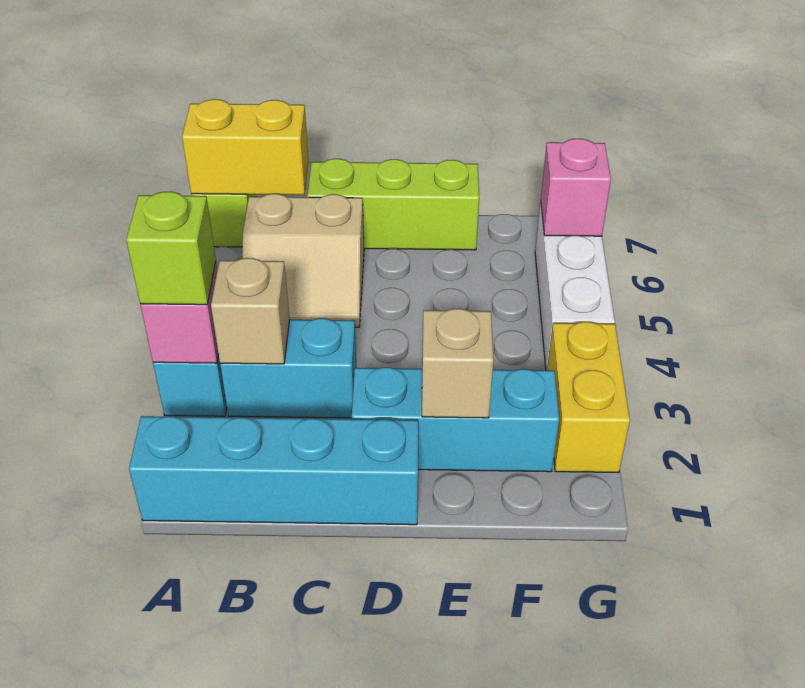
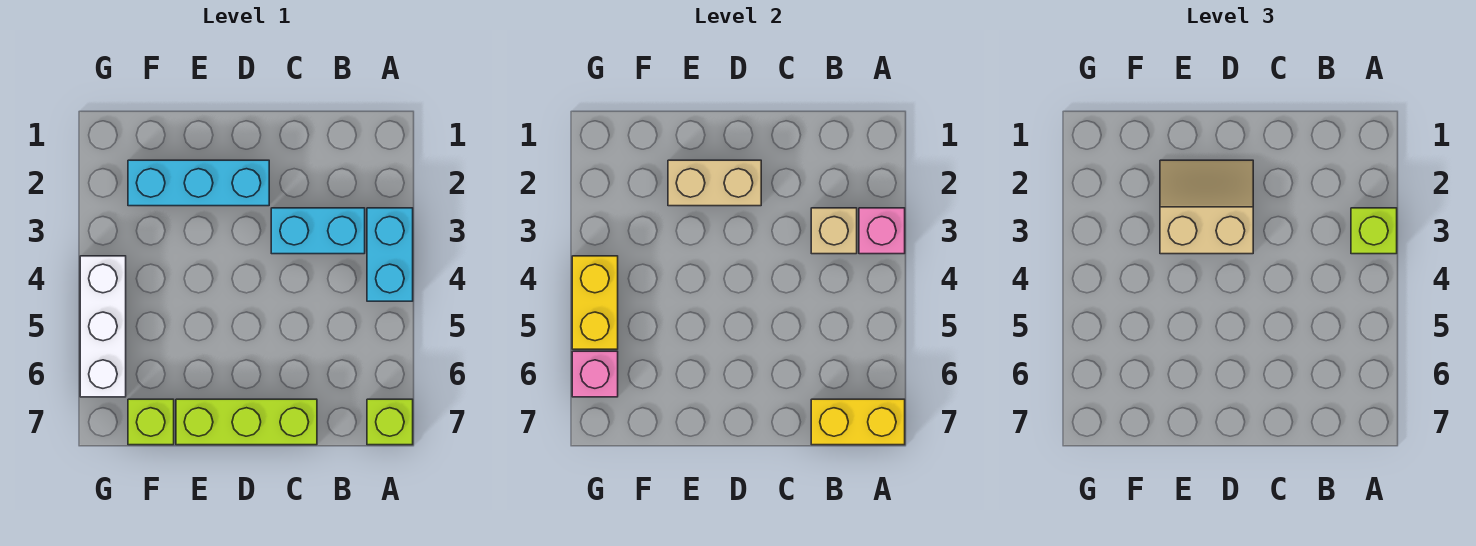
cyan brick A1:D1 level 1 -> none
tan slope B5:C6 level 1 top 6 -> tan slope D2:E3 level 3 top 3
tan brick E2 level 2 -> tan brick D2:E2 level 2
none -> lime brick F7 level 1
yellow brick G2:G3 level 1 -> yellow brick G4:G5 level 2

